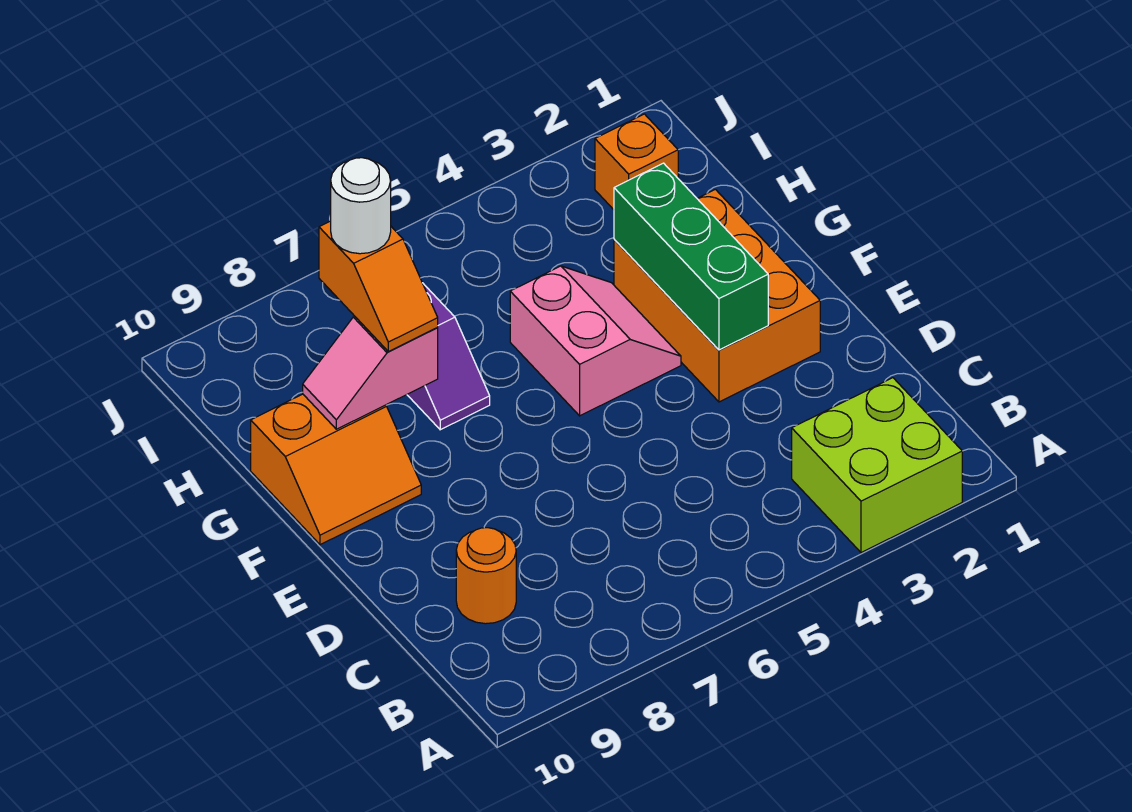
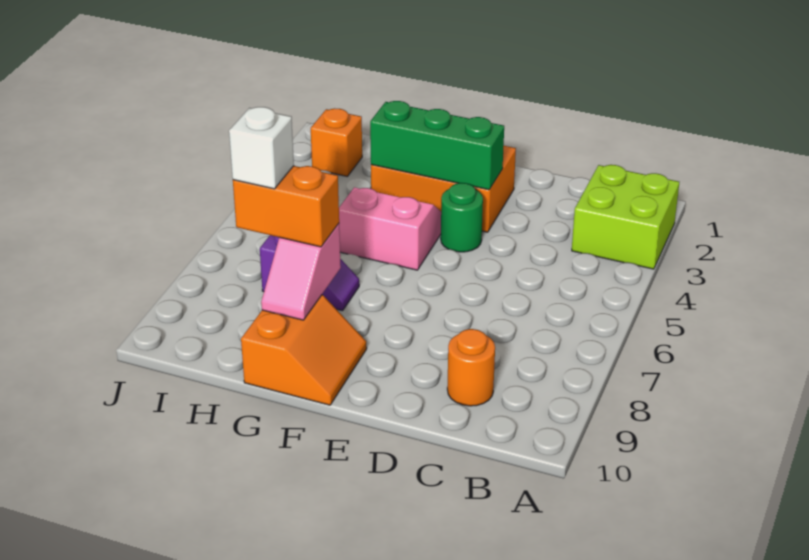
none -> green round brick E4 level 1
orange slope G8:H8 level 3 top H -> orange brick G8:H8 level 3
white round brick H8 level 4 -> white brick H8 level 4

